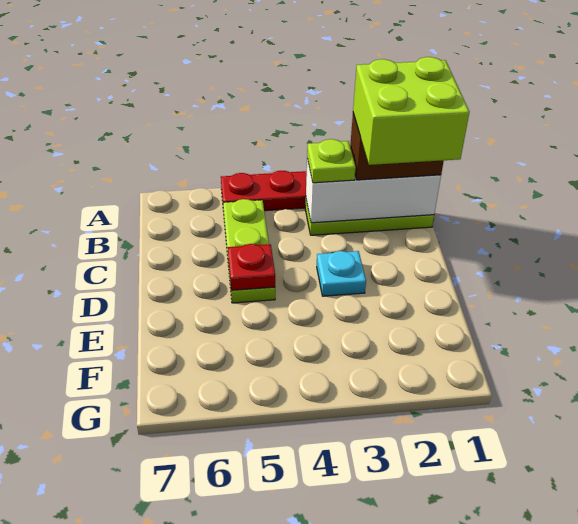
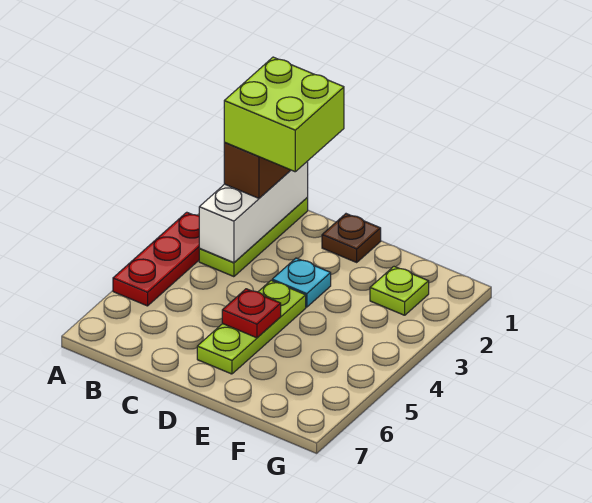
lime plate B3 level 3 -> lime plate F2 level 1
lime plate B5:D5 level 1 -> lime plate D4:D6 level 1
none -> brown plate D1 level 1

